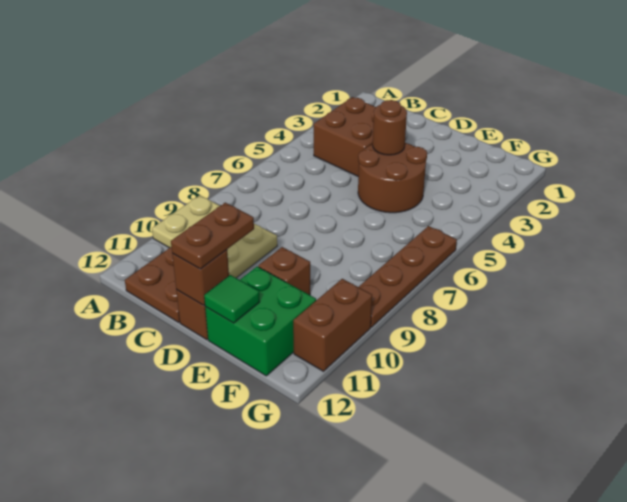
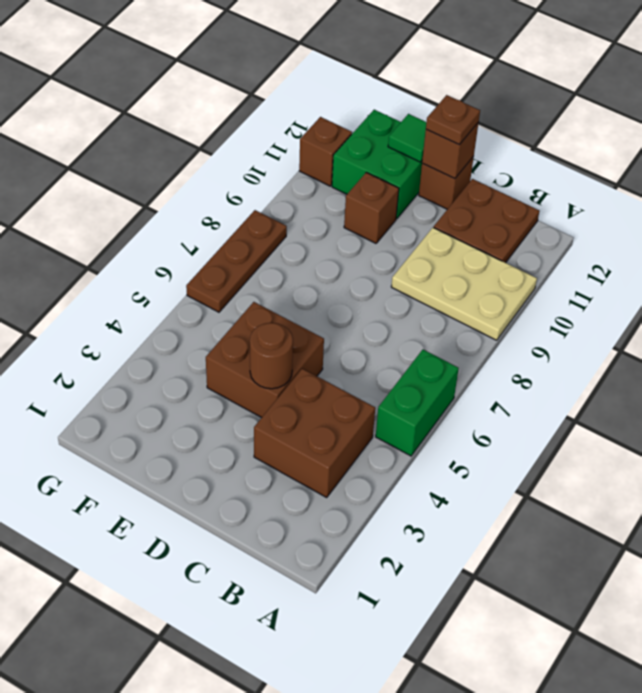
none -> green brick A5:A6 level 1
brown round brick D4:E5 level 1 -> brown brick D4:E5 level 1
brown plate D11:D12 level 3 -> brown plate D12 level 3
brown plate G6:G9 level 1 -> brown plate G6:G8 level 1
brown brick G10:G11 level 1 -> brown brick G11 level 1

